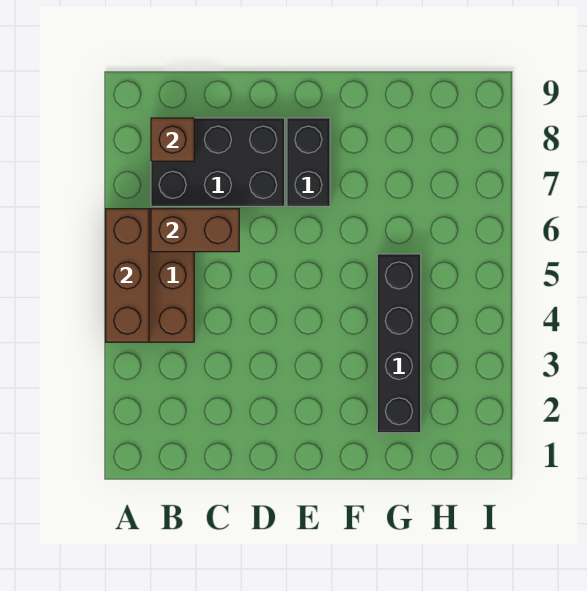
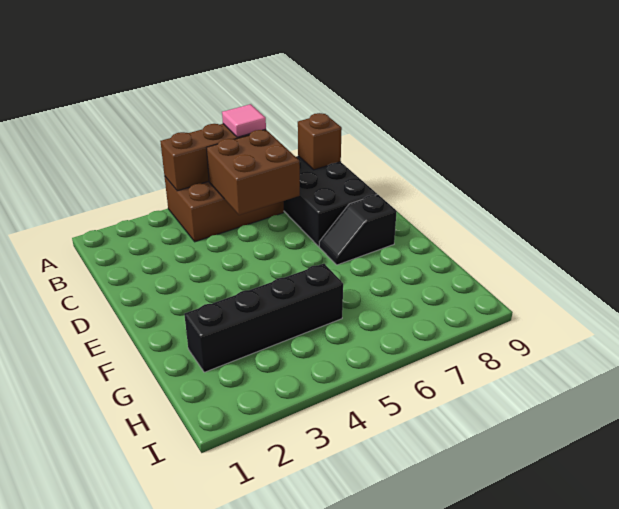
none -> pink tile A6 level 3
brown brick B6:C6 level 2 -> brown brick B5:C6 level 2
black brick E7:E8 level 1 -> black slope E7:E8 level 1 top 8

